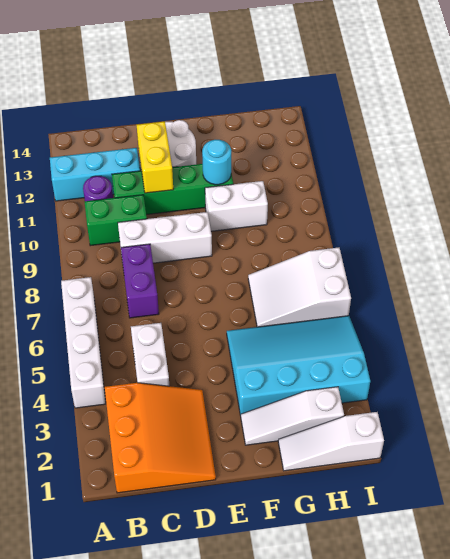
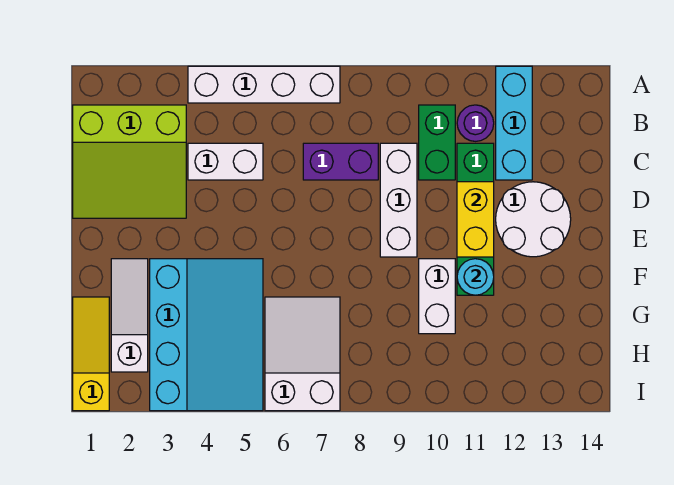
orange slope B1:D3 level 1 top B -> lime slope B1:D3 level 1 top B
yellow brick D11:D12 level 2 -> yellow brick D11:E11 level 2
white slope G1:I1 level 1 top I -> yellow slope G1:I1 level 1 top I

